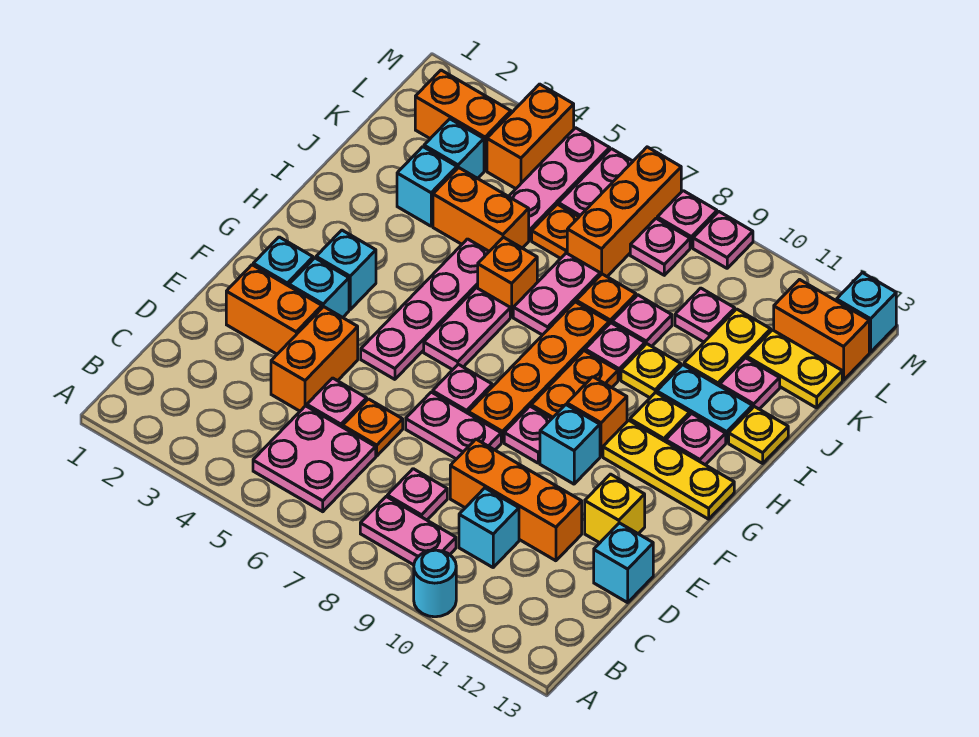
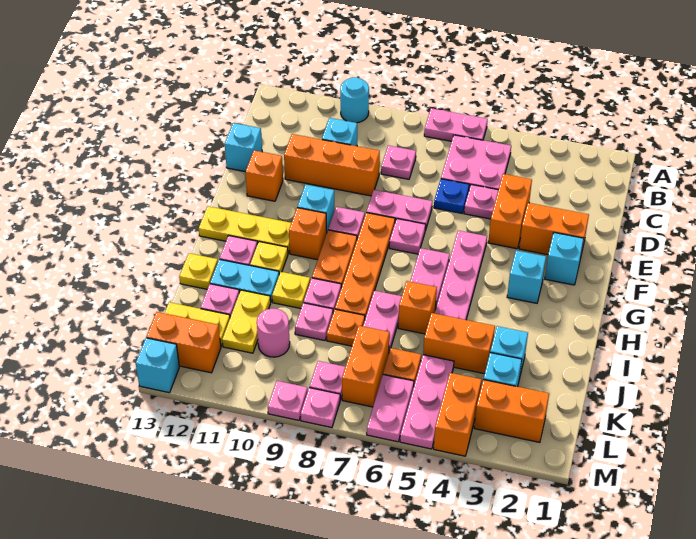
pink plate B8:B9 level 1 -> pink plate A6:A7 level 1
orange plate D6 level 1 -> blue plate D6 level 1
yellow brick E12 level 1 -> orange brick E12 level 1
cyan brick F3 level 1 -> none
orange brick K7:M7 level 1 -> orange brick K7:L7 level 1
pink plate K10 level 1 -> pink round brick K10 level 1

